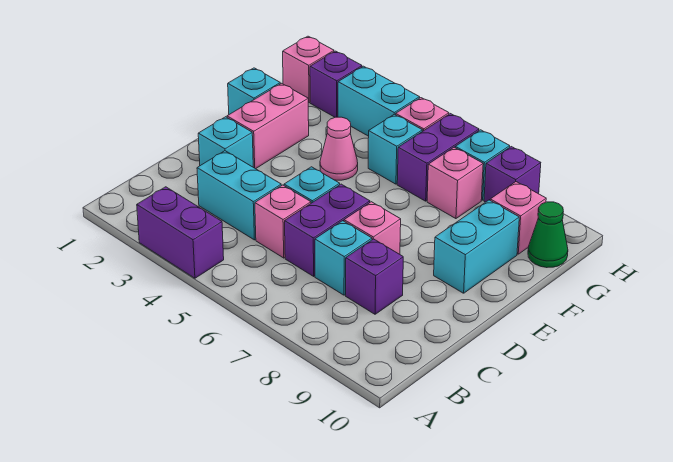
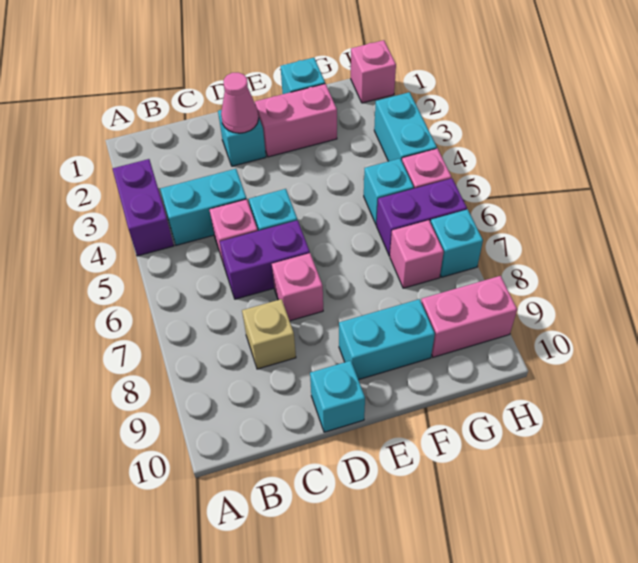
cyan brick C3:C4 level 1 -> cyan brick B4:C4 level 1
cyan brick C7 level 1 -> cyan brick D10 level 1
purple brick C8 level 1 -> tan brick C8 level 1
pink cone F4 level 1 -> pink cone D2 level 2
pink brick G9 level 1 -> pink brick G9:H9 level 1
green cone G10 level 1 -> none
purple brick H2 level 1 -> none
purple brick H8 level 1 -> none

